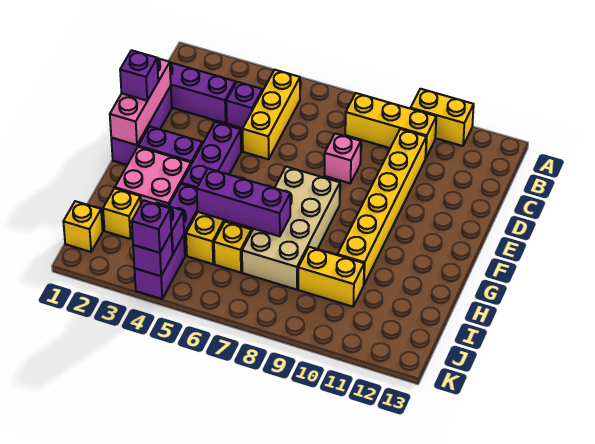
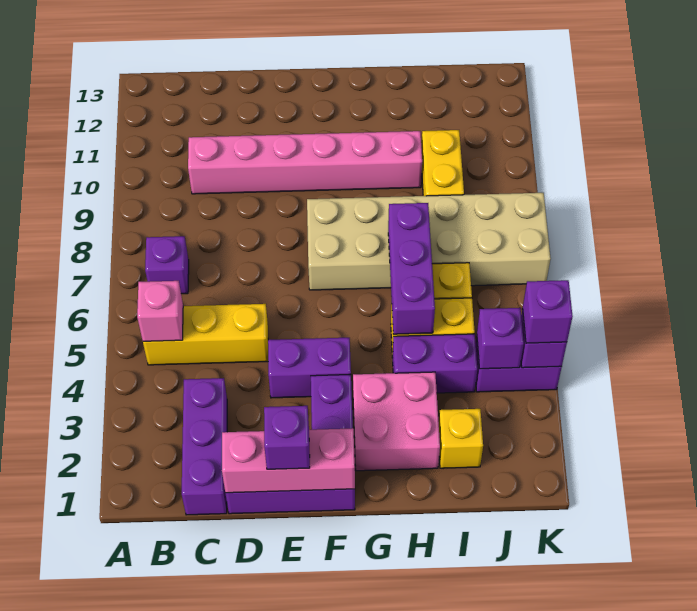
yellow brick A10:A11 level 1 -> none
yellow brick B8:B10 level 1 -> none
purple brick C4 level 1 -> purple brick B7 level 1
yellow brick C10:H10 level 1 -> pink brick C10:H10 level 1
pink brick D8 level 1 -> pink brick B5 level 2
purple brick E4:G4 level 1 -> purple brick E4:F4 level 1
tan brick F7:I8 level 1 -> tan brick F7:K8 level 1
yellow brick J1 level 1 -> none

